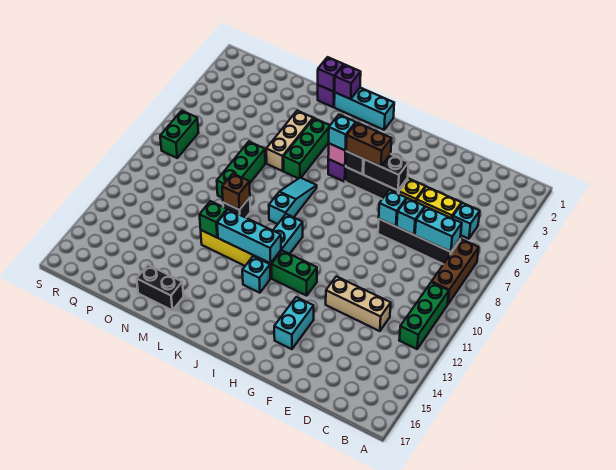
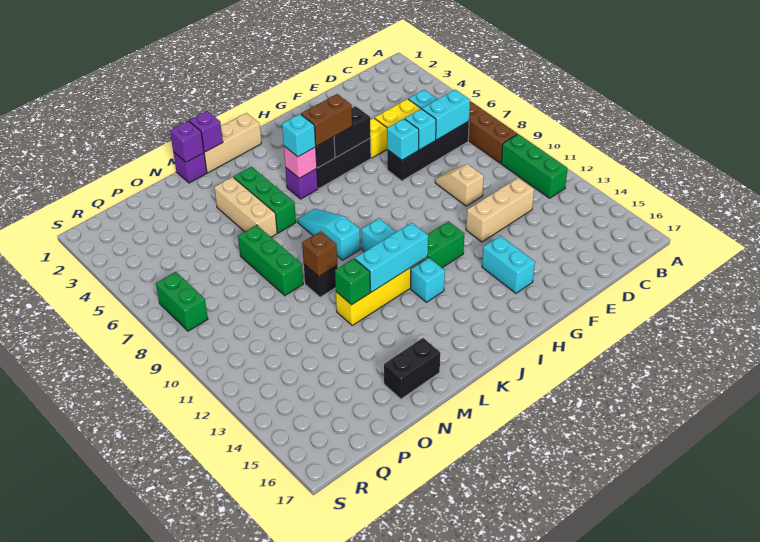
none -> tan slope E9:E10 level 1 top 10
cyan brick J1:L1 level 1 -> tan brick J1:L1 level 1

